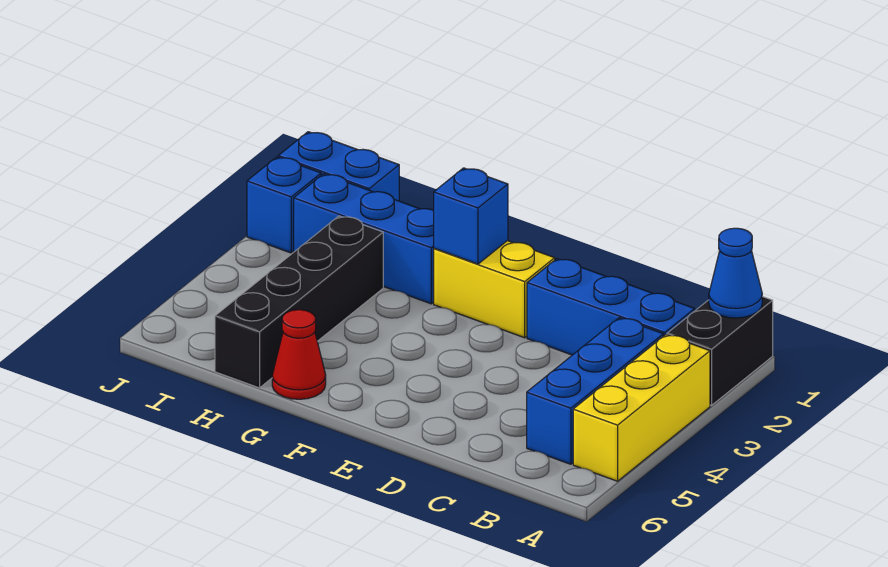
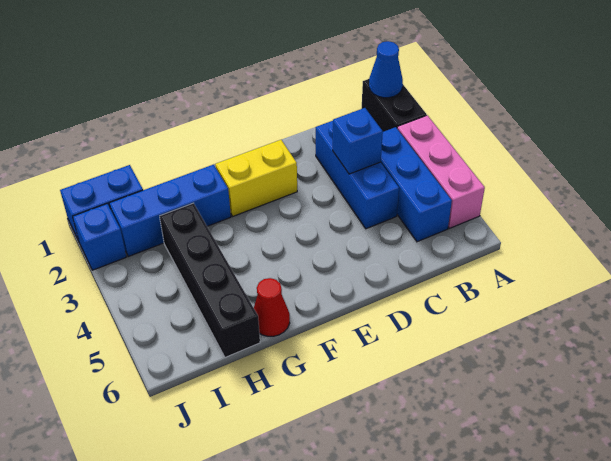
yellow brick A3:A5 level 1 -> pink brick A3:A5 level 1
blue brick B2:D2 level 1 -> blue brick C2:C4 level 1
blue brick F2 level 2 -> blue brick C3 level 2

